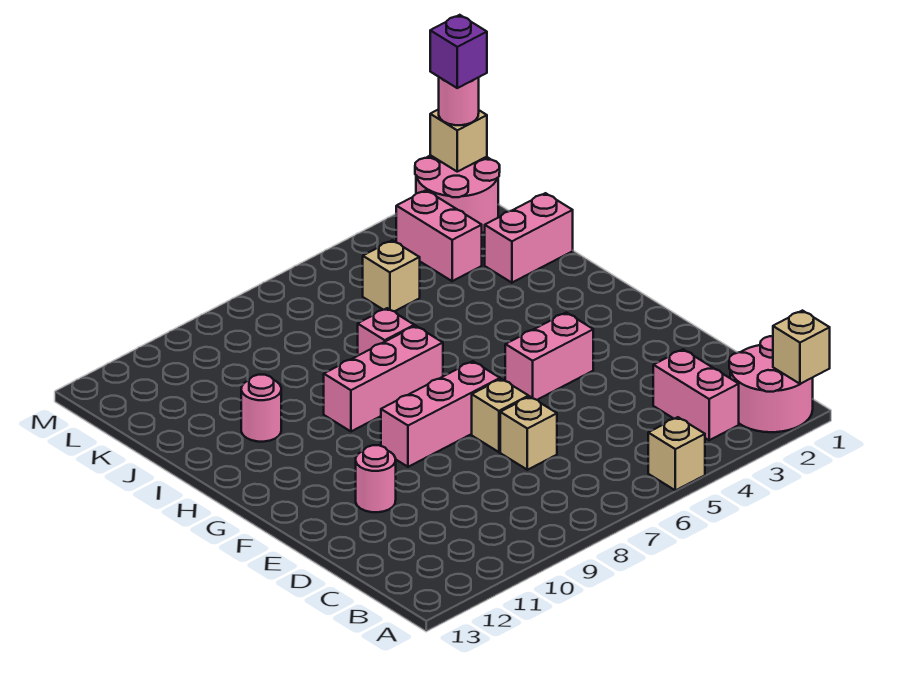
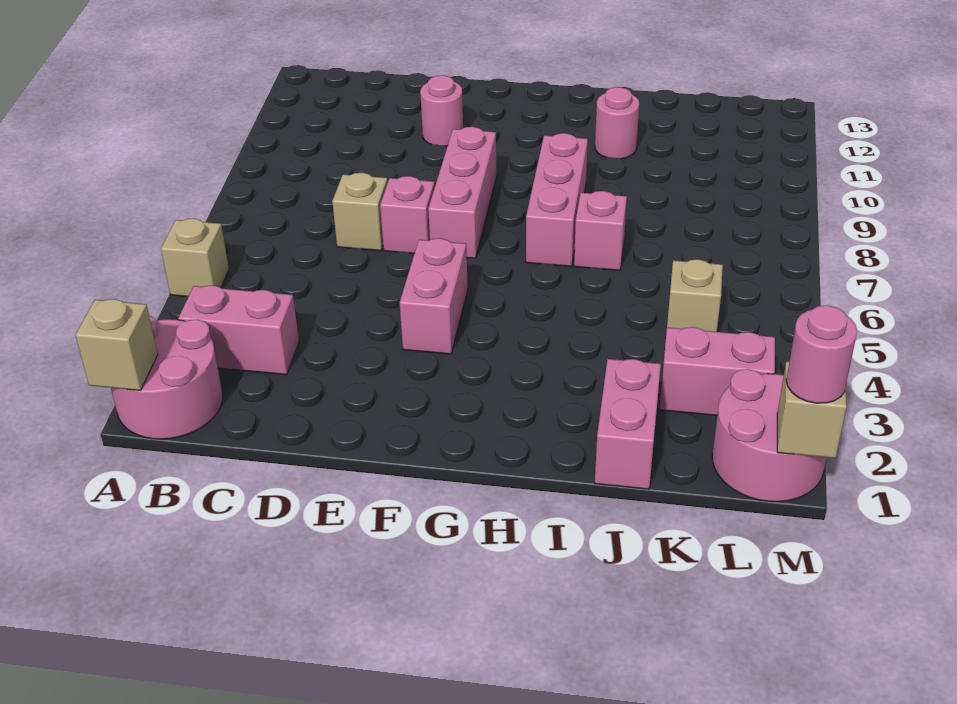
tan brick E7 level 1 -> pink brick E7 level 1
purple brick M1 level 4 -> none

